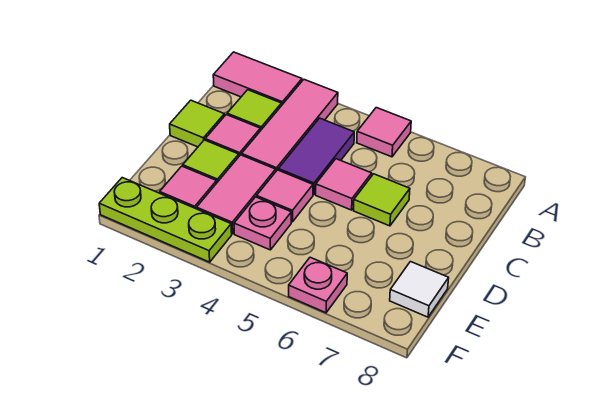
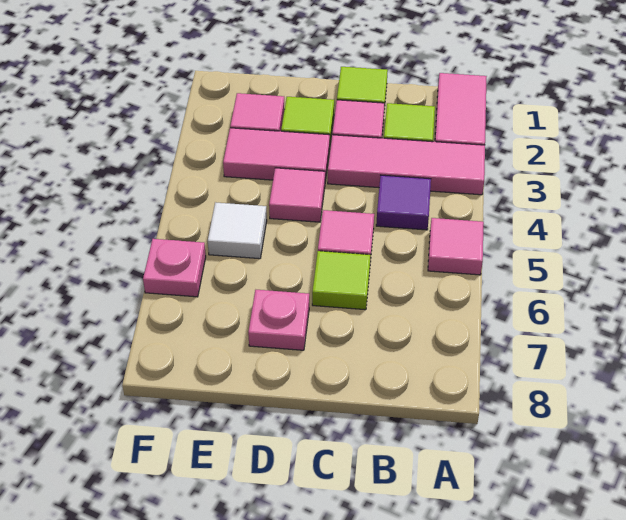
purple tile B4:C4 level 1 -> purple tile B4 level 1
pink plate E4 level 1 -> pink plate D7 level 1
white tile E8 level 1 -> white tile E5 level 1
lime plate F1:F3 level 1 -> none

